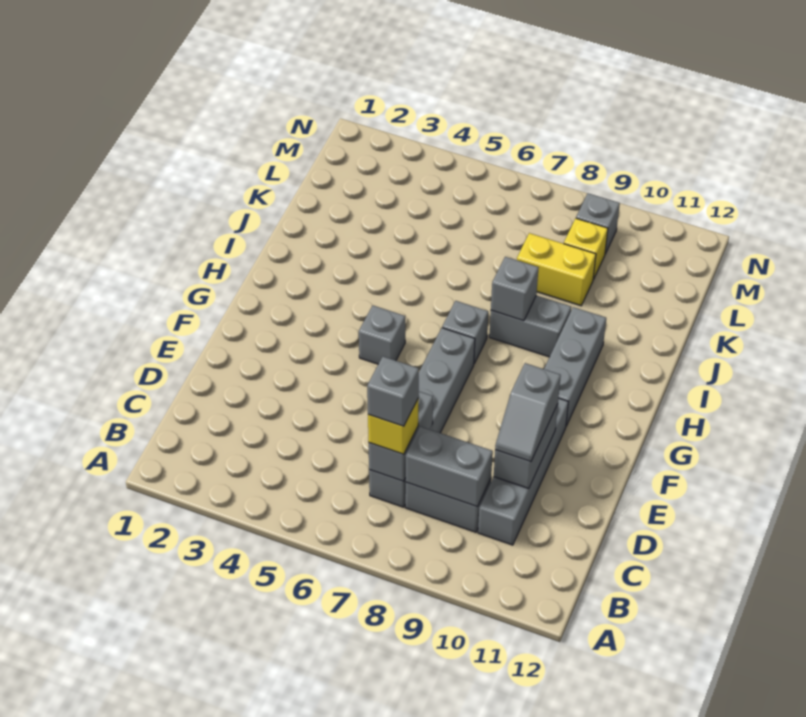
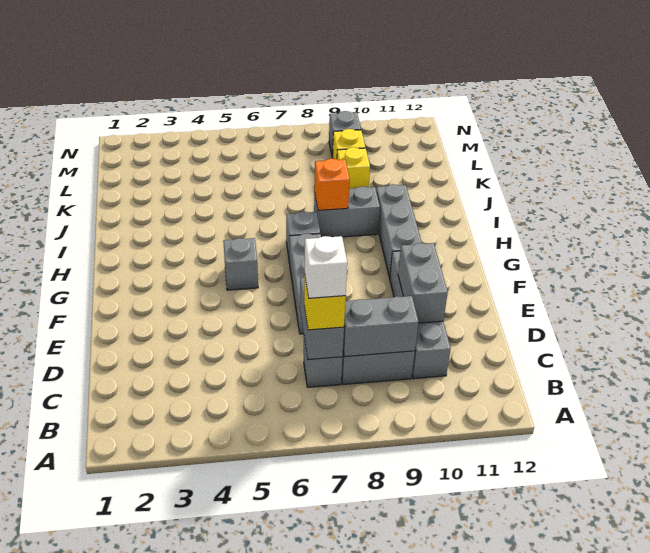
grey brick C7 level 4 -> white brick C7 level 4
grey slope D10:E10 level 3 top E -> none
grey brick I8 level 2 -> orange brick I8 level 2
yellow brick K8:K9 level 1 -> yellow brick K9 level 1

